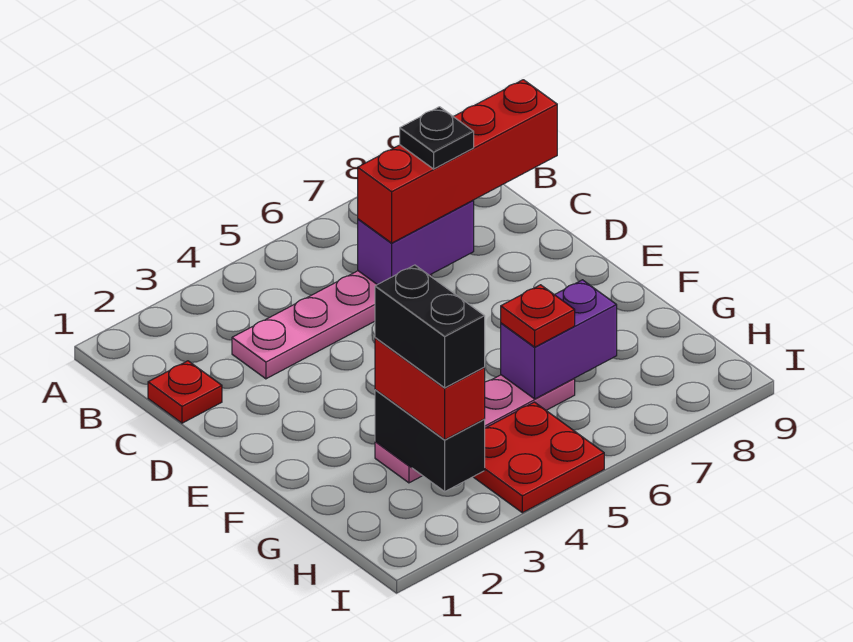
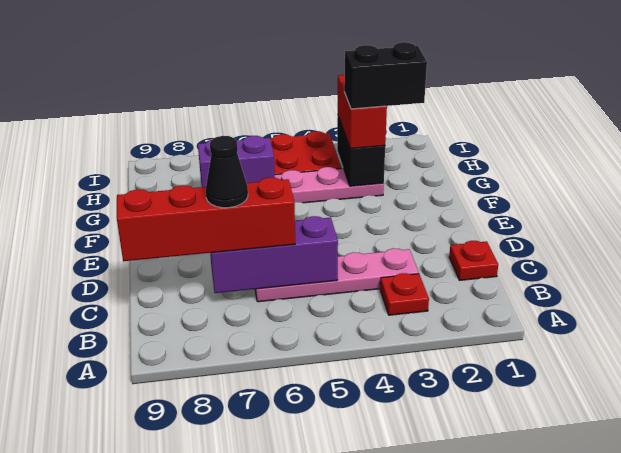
purple brick C6:C7 level 2 -> purple brick C5:C7 level 2
black plate C7 level 4 -> black cone C7 level 4
black brick G3:H3 level 4 -> black brick G2:G3 level 4
red plate G6 level 3 -> red plate B3 level 1

